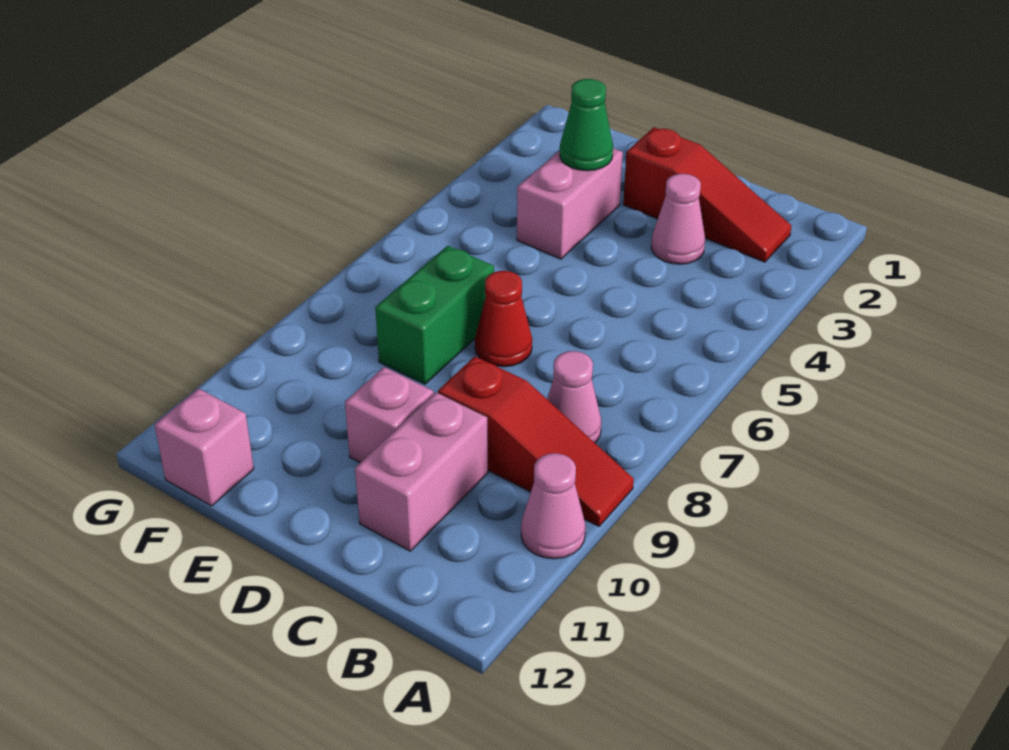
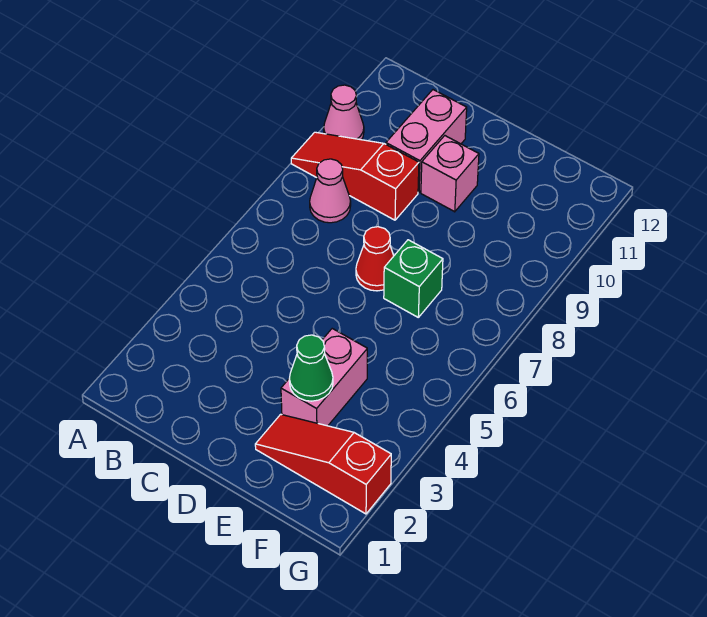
red slope B2:D2 level 1 top D -> red slope E2:G2 level 1 top G
pink cone C3 level 1 -> none
green brick E7:E8 level 1 -> green brick E7 level 1
pink brick F12 level 1 -> none

